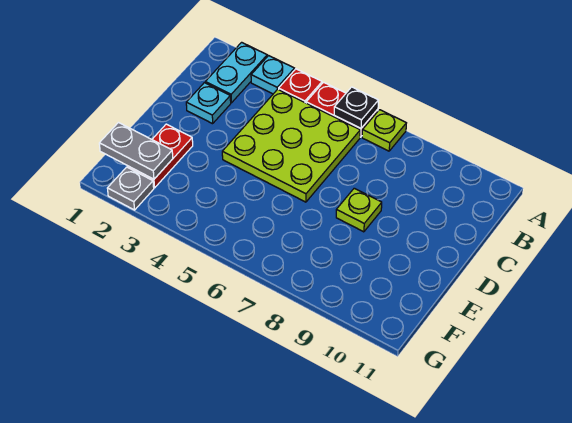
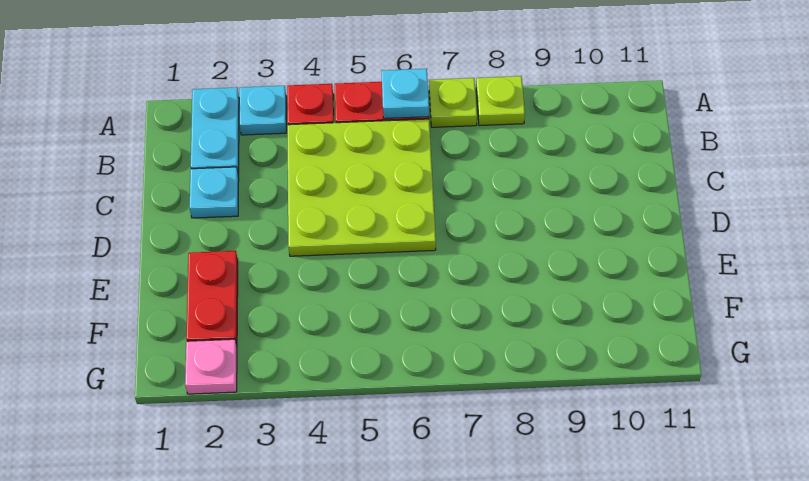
black plate A6 level 2 -> cyan plate A6 level 2
lime plate D8 level 1 -> lime plate A8 level 1
grey plate F1:F2 level 2 -> none
grey plate G2 level 1 -> pink plate G2 level 1

